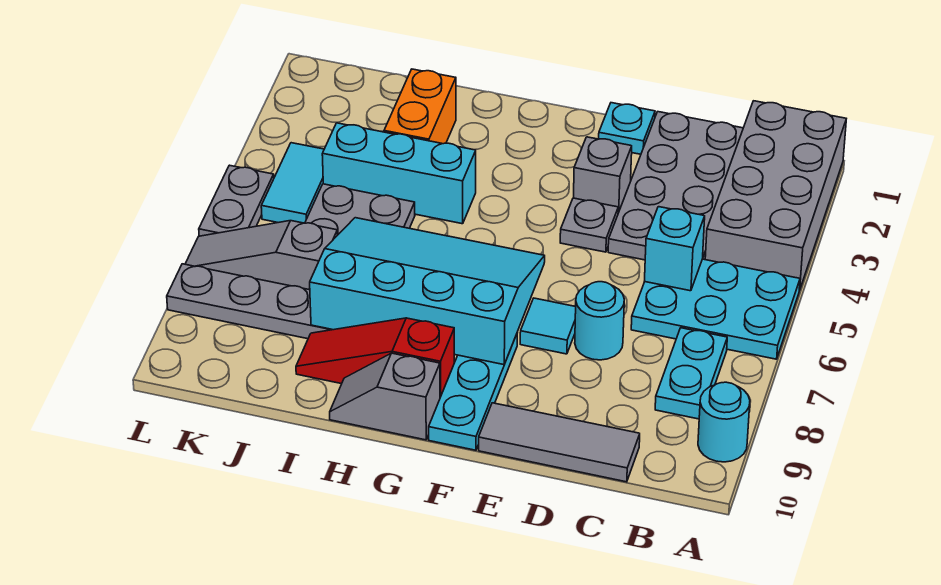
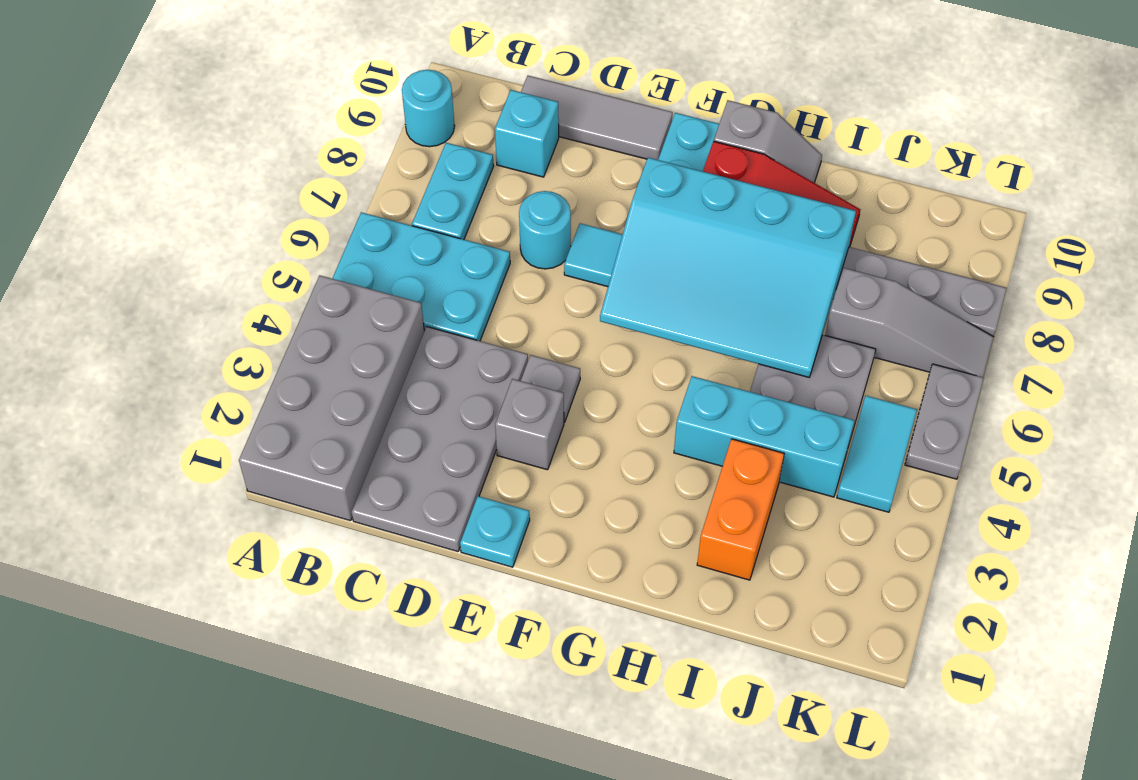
cyan brick C5 level 2 -> cyan brick C9 level 1

